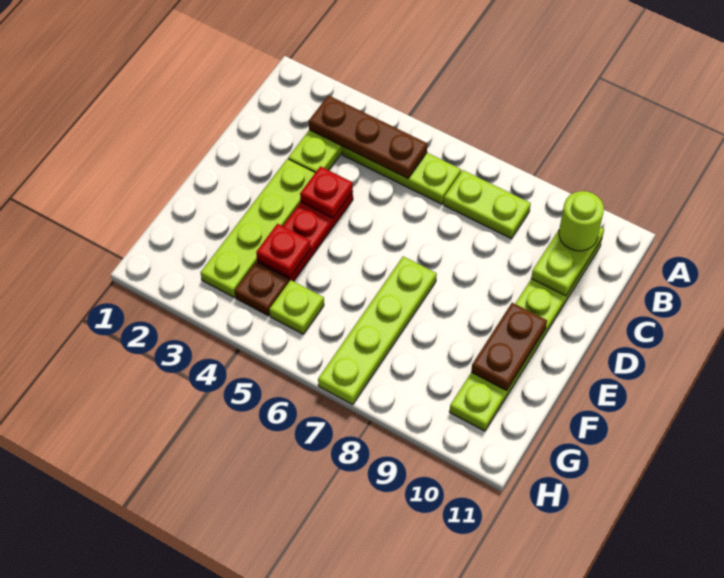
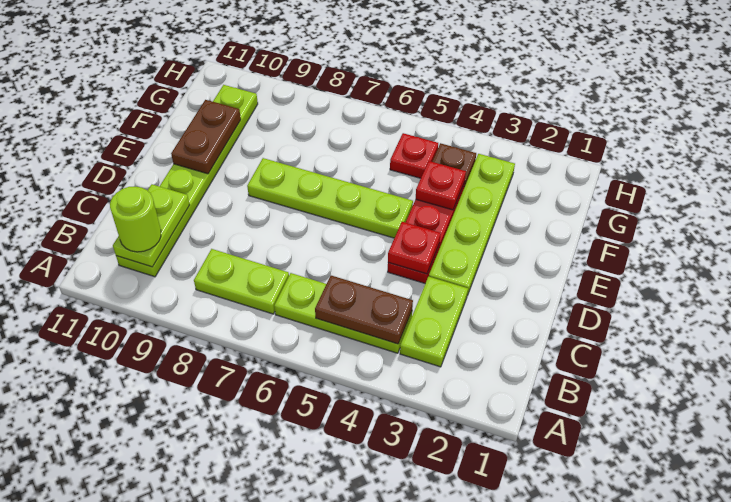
brown plate B3:B5 level 2 -> brown plate B4:B5 level 2
lime plate E7:H7 level 1 -> lime plate E5:E8 level 1
lime plate G5 level 1 -> red plate G5 level 1

